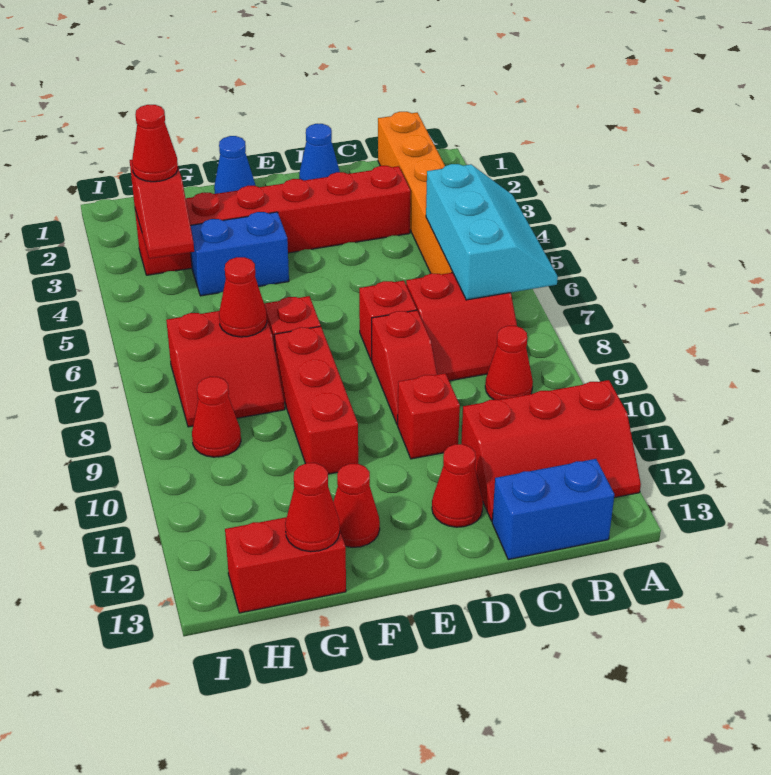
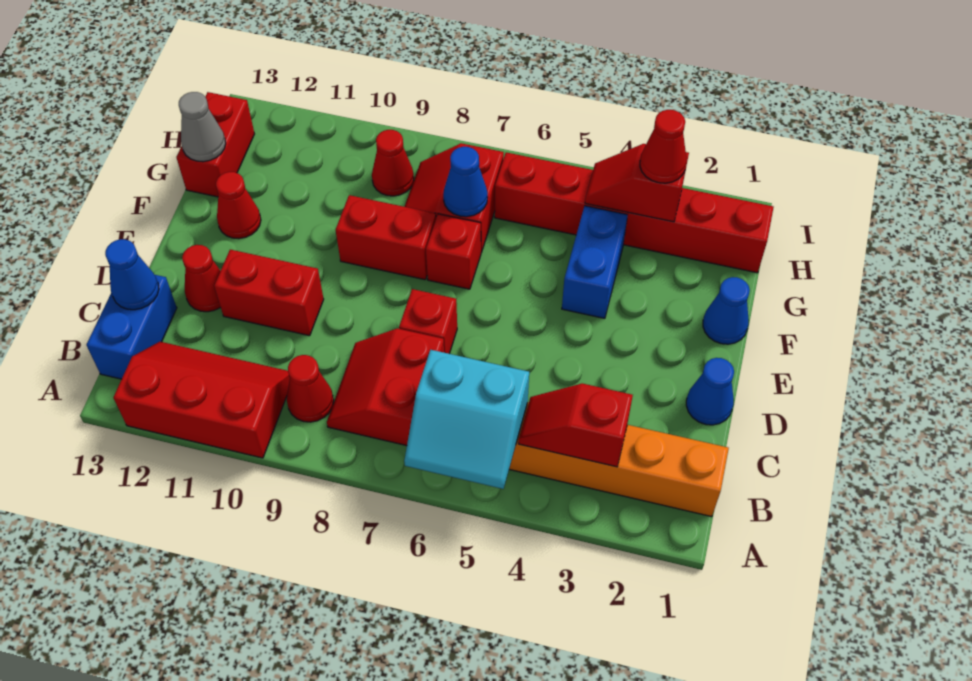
cyan slope A5:B7 level 2 top B -> cyan slope A5:B6 level 2 top B
red slope A11:C12 level 1 top 11 -> red slope A10:B12 level 1 top A
red brick C3:H3 level 1 -> red brick H1:H6 level 1
none -> blue cone C13 level 2
red slope D8:D9 level 1 top 8 -> red slope B3:B4 level 2 top 3
red brick D10 level 1 -> red brick D10:D11 level 1
red brick F8:F10 level 1 -> red brick F8:F9 level 1
red cone G7 level 2 -> blue cone G7 level 2
red cone G13 level 2 -> grey cone G13 level 2

